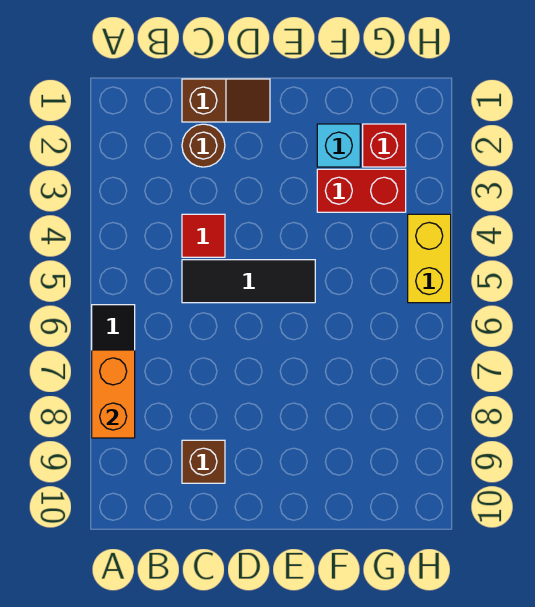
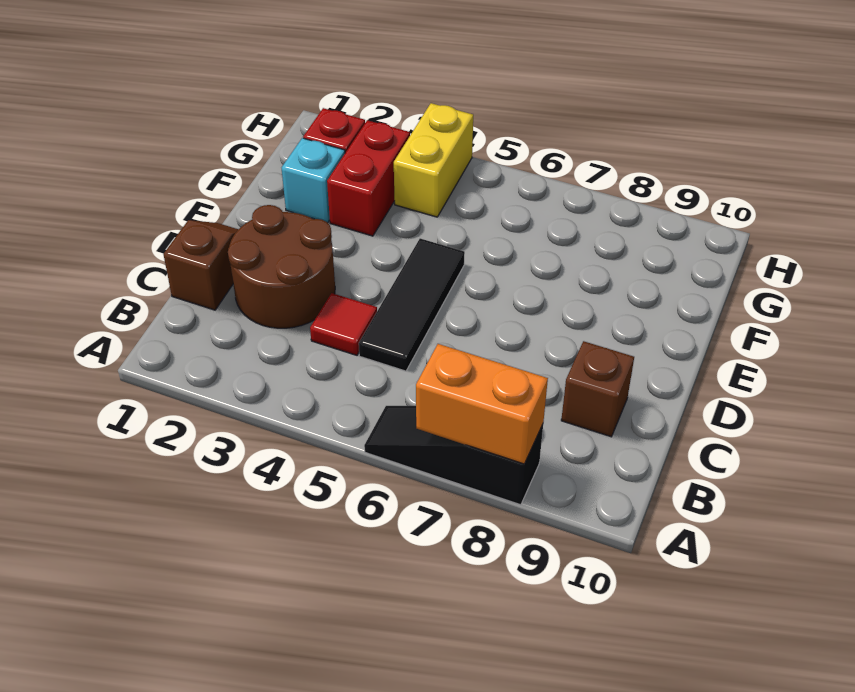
brown round brick C2 level 1 -> brown round brick C2:D3 level 1
yellow brick H4:H5 level 1 -> yellow brick G4:H4 level 1

